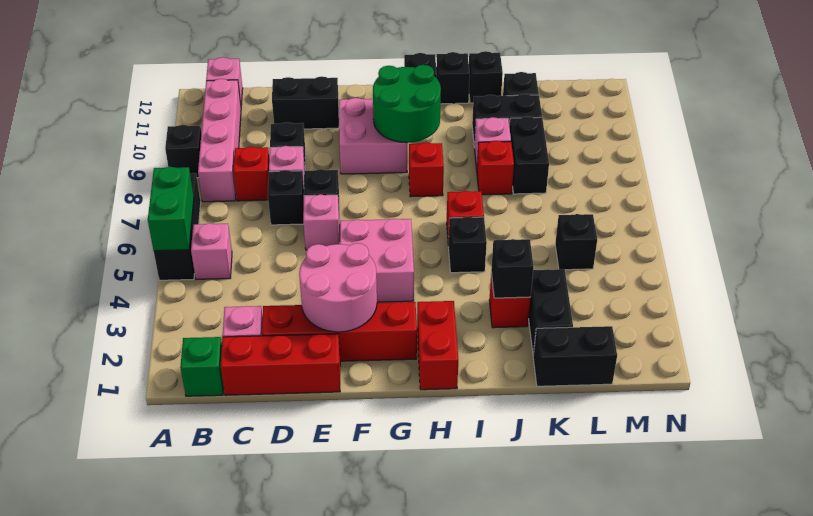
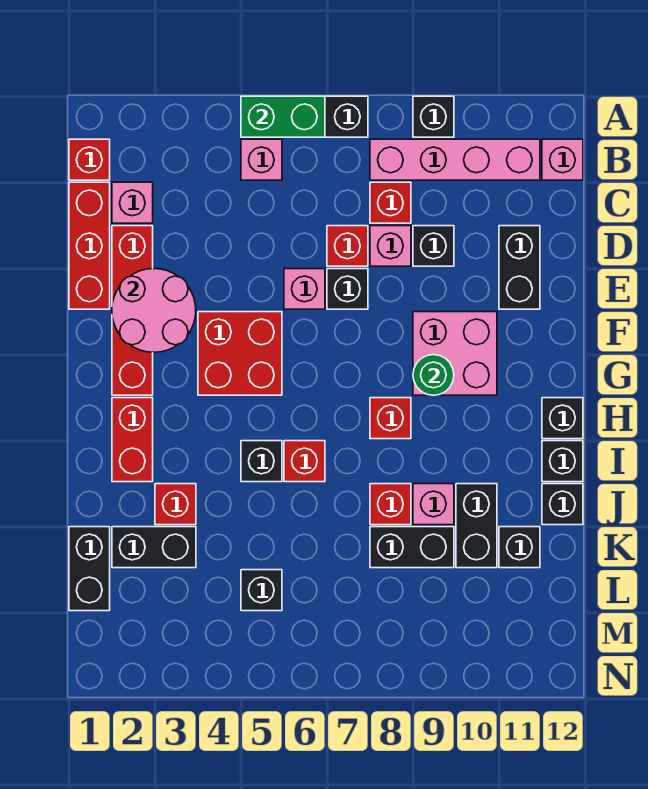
green brick B1 level 1 -> red brick B1 level 1
black brick D7 level 1 -> red brick D7 level 1
pink brick F4:G5 level 1 -> red brick F4:G5 level 1
green round brick G9:H10 level 2 -> green round brick G9 level 2
red brick H1:H2 level 1 -> red brick H2:I2 level 1
black brick J3 level 2 -> none

